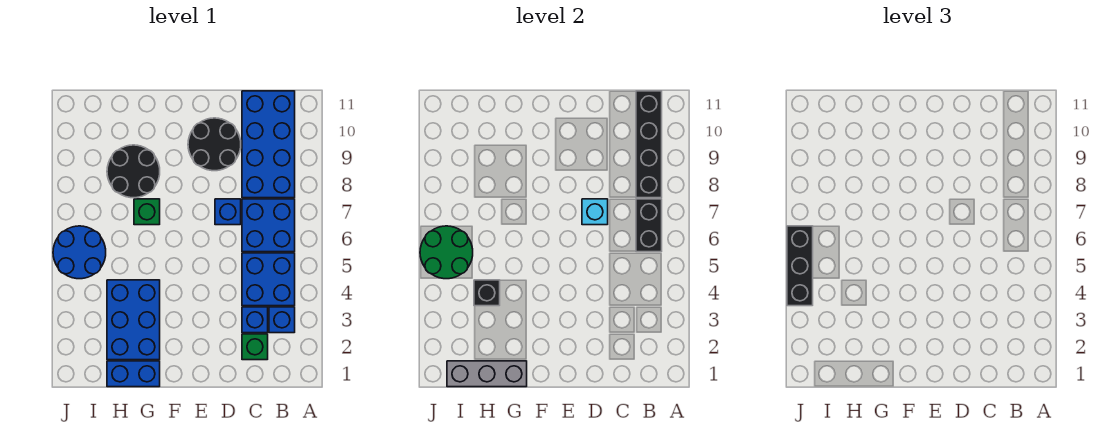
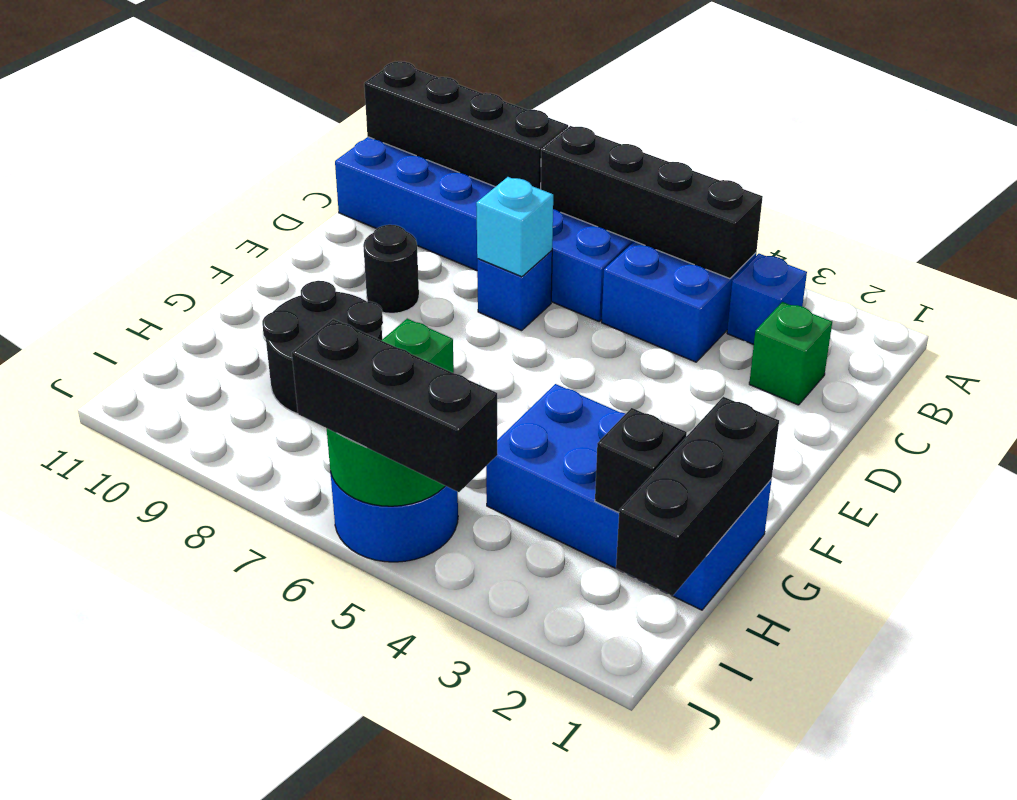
black brick B6:B7 level 2 -> black brick B4:B7 level 2
blue brick C3 level 1 -> none
black round brick D9:E10 level 1 -> black round brick E9 level 1
grey brick G1:I1 level 2 -> black brick G1:I1 level 2
black brick H4 level 2 -> black brick H2 level 2

